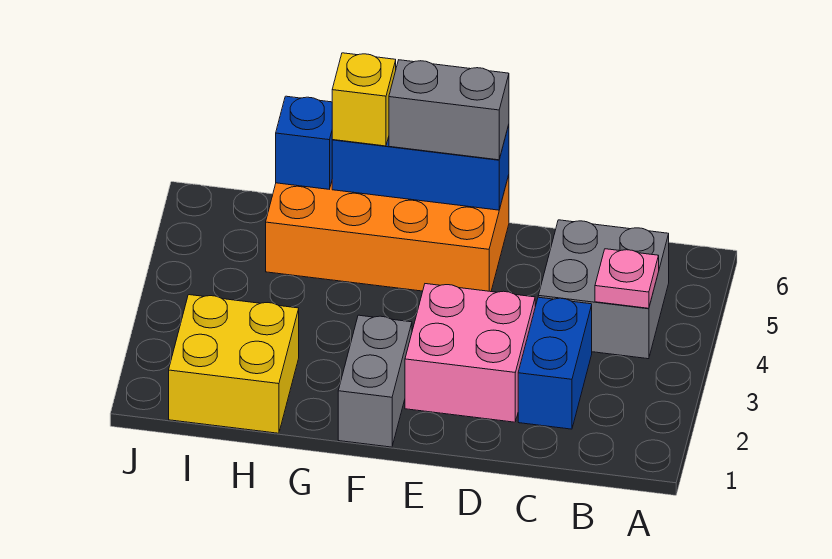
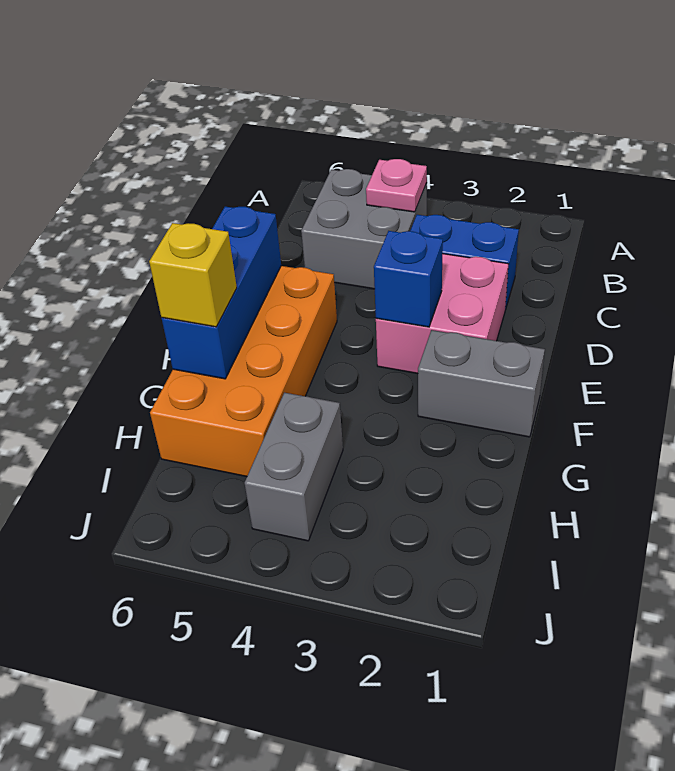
grey brick E6:F6 level 3 -> grey brick H4:I4 level 1
yellow brick H1:I2 level 1 -> none
blue brick H6 level 2 -> blue brick E3 level 2

